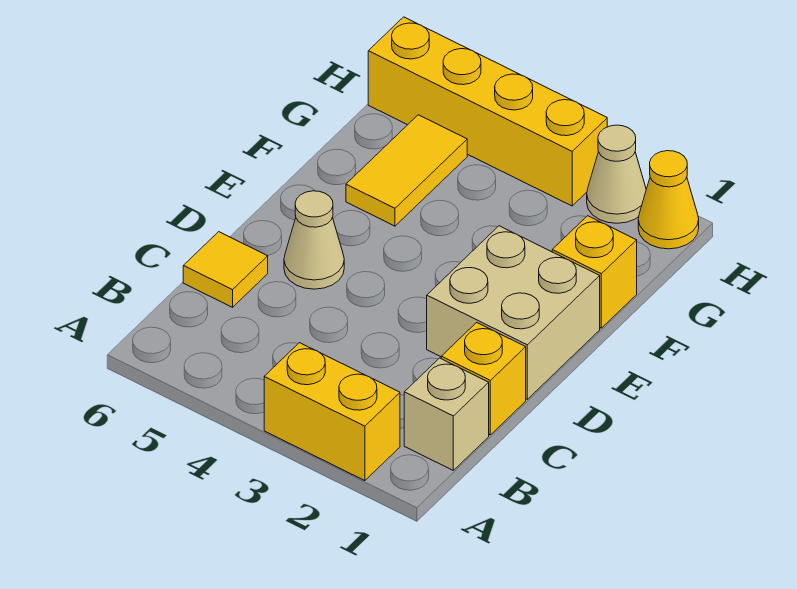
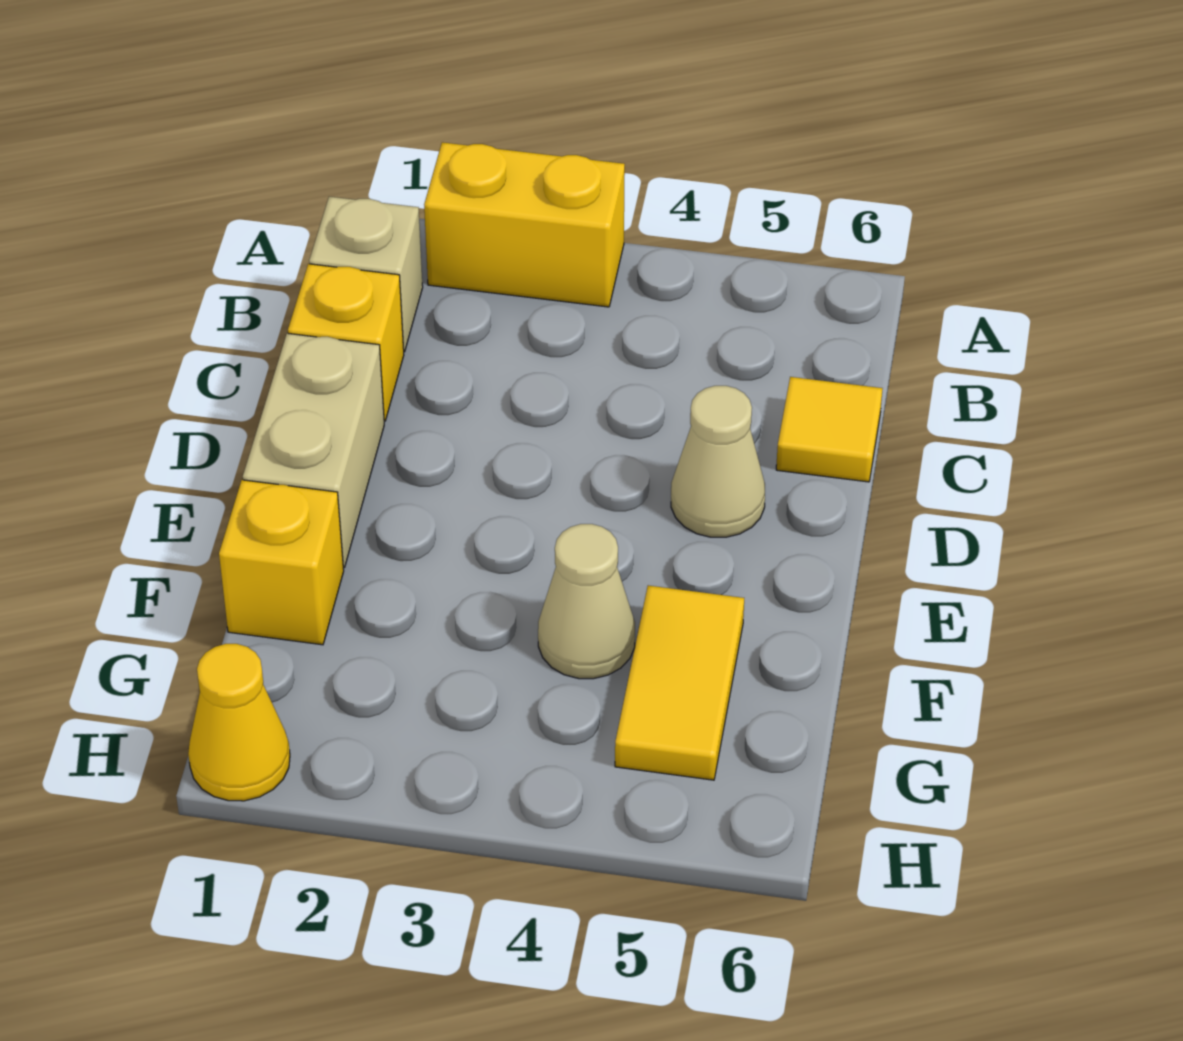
tan brick D1:E2 level 1 -> tan brick D1:E1 level 1
tan cone H2 level 1 -> tan cone F4 level 1
yellow brick H3:H6 level 1 -> none

